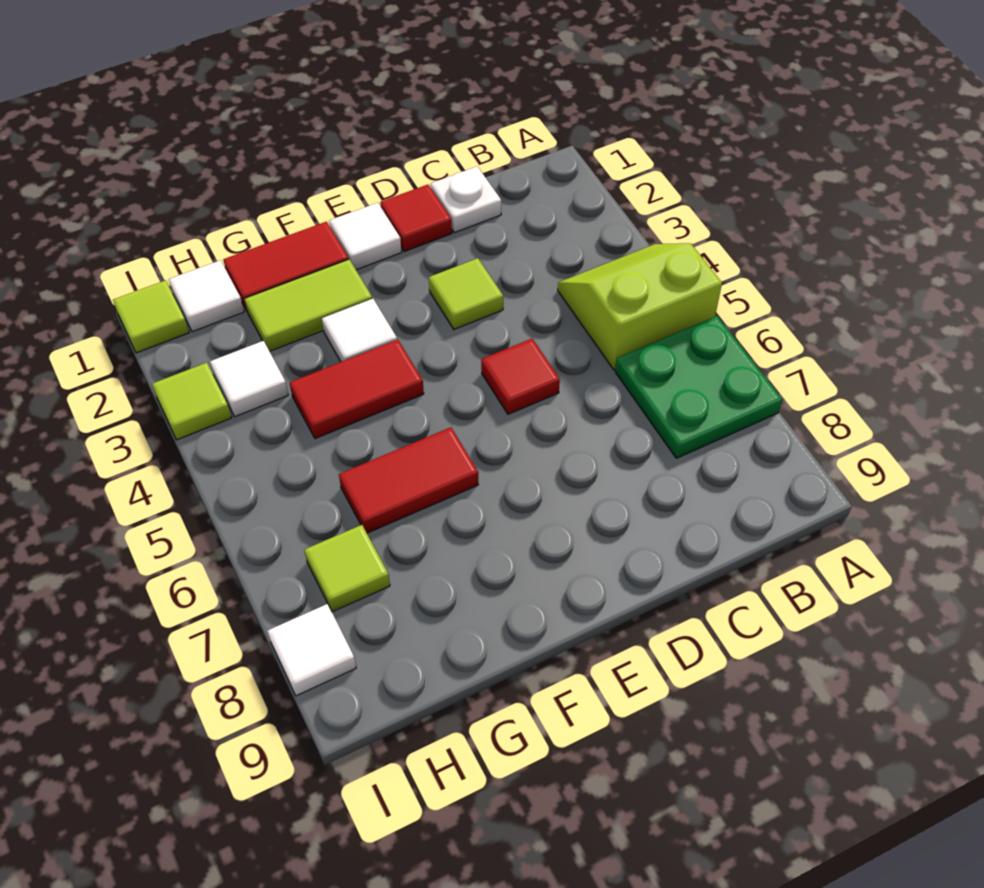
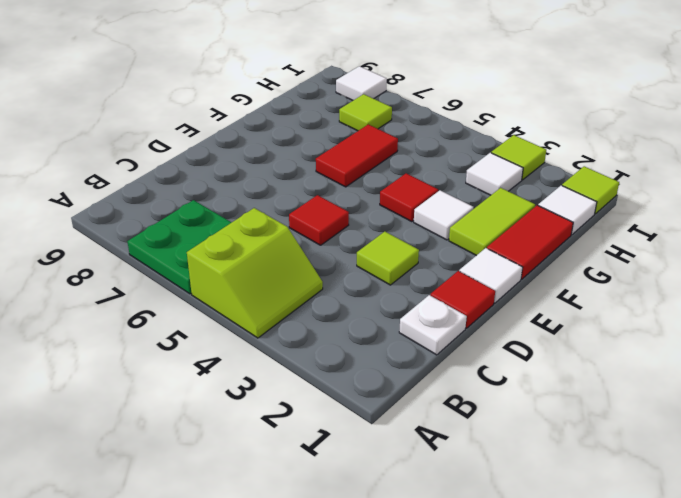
red tile F4:G4 level 1 -> red tile F4 level 1

